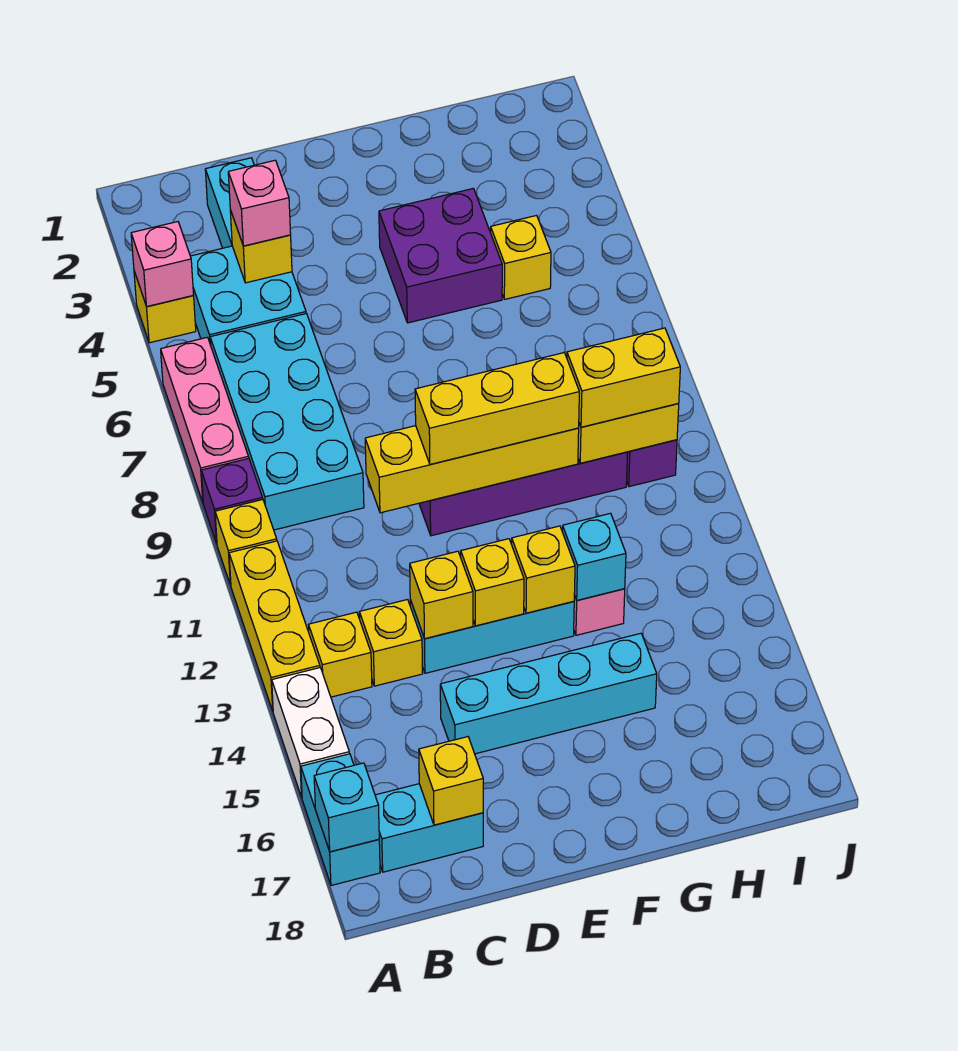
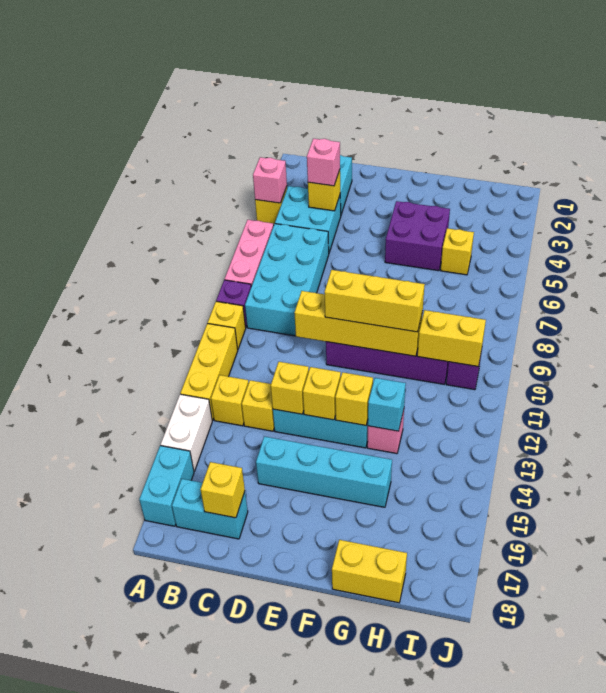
cyan brick A17 level 2 -> none
yellow brick H10:I10 level 3 -> yellow brick G18:H18 level 1

